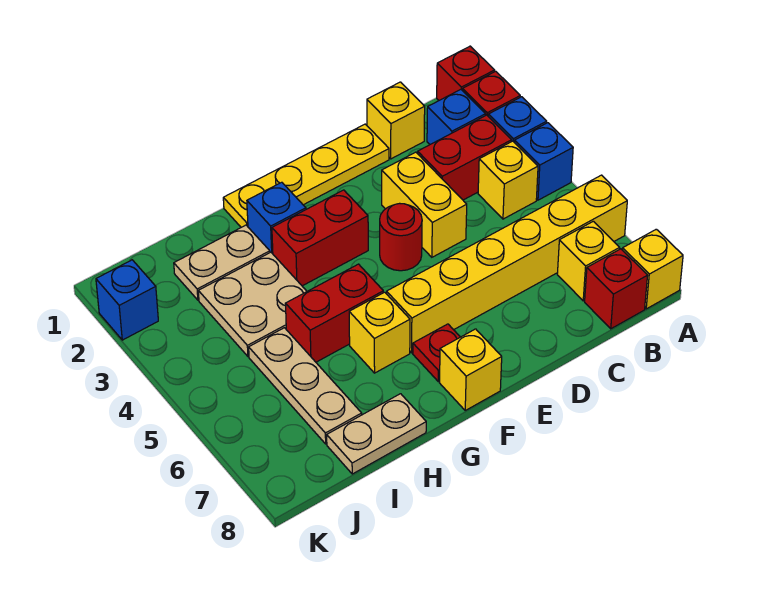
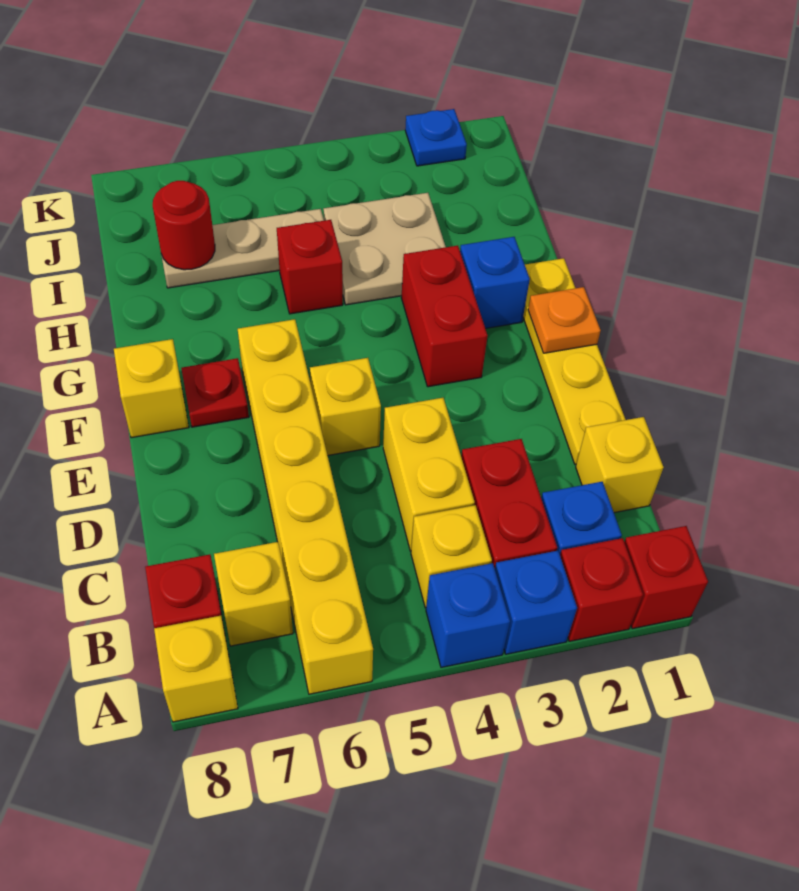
yellow brick D3:D4 level 1 -> yellow brick C4:D4 level 1
red round brick E4 level 1 -> red round brick I7 level 2
none -> orange plate F1 level 2
red brick G5:H5 level 1 -> red brick H5 level 1
yellow brick G6 level 1 -> yellow brick E5 level 1
tan plate H2:I2 level 1 -> none
tan plate H8:I8 level 1 -> none
blue brick K2 level 1 -> blue plate K2 level 1

